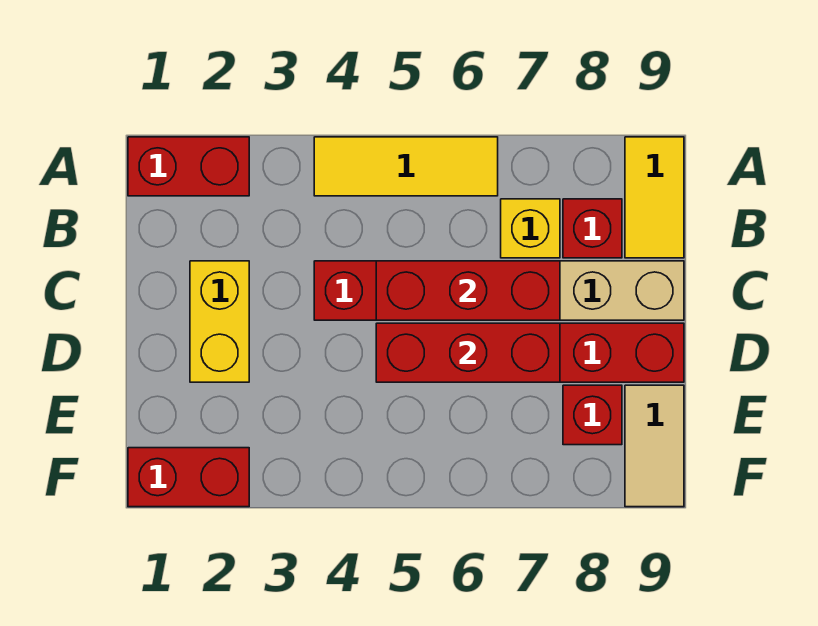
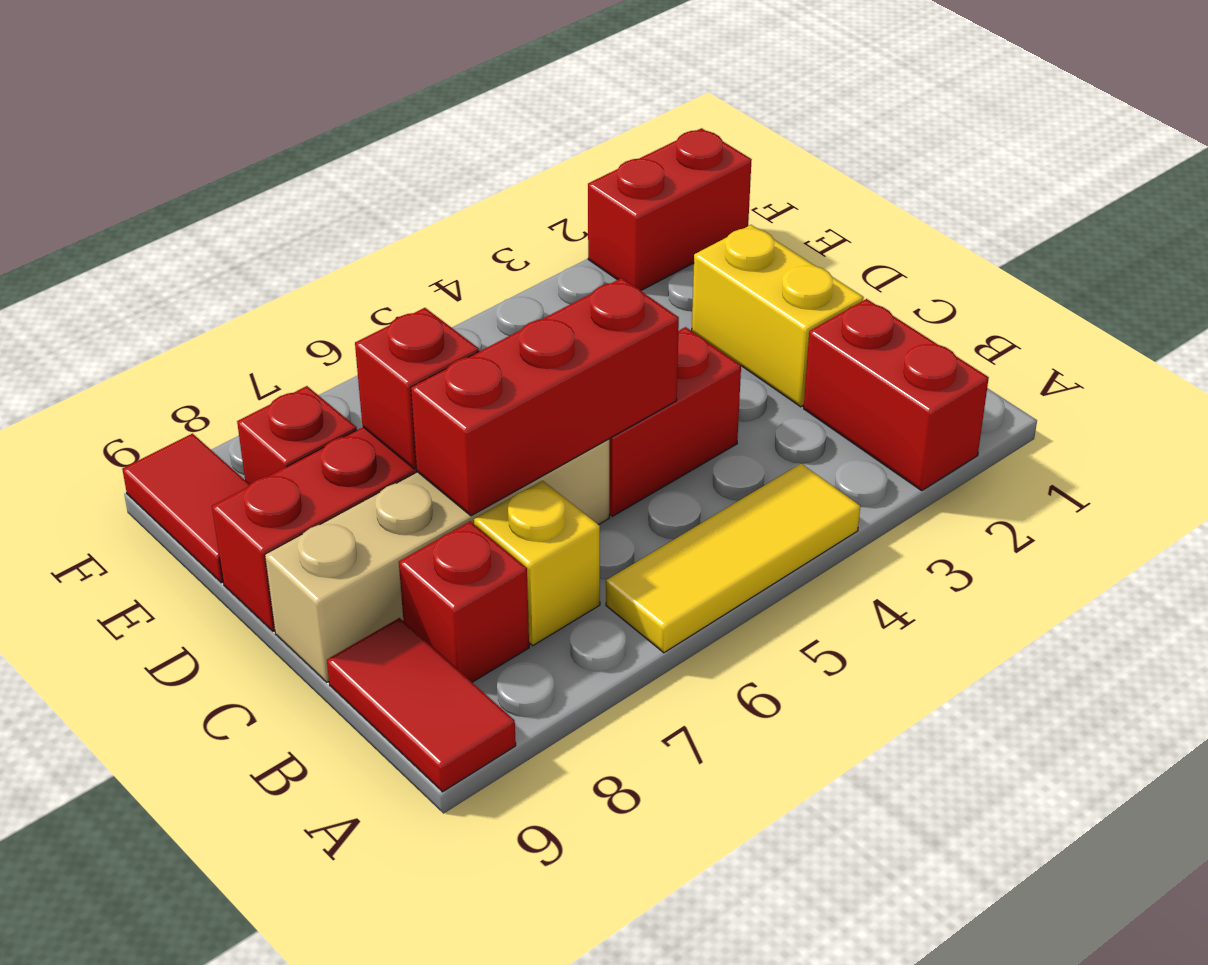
red brick A1:A2 level 1 -> red brick A2:B2 level 1
yellow tile A9:B9 level 1 -> red tile A9:B9 level 1
red brick D5:D7 level 2 -> red brick D7 level 2
tan tile E9:F9 level 1 -> red tile E9:F9 level 1

